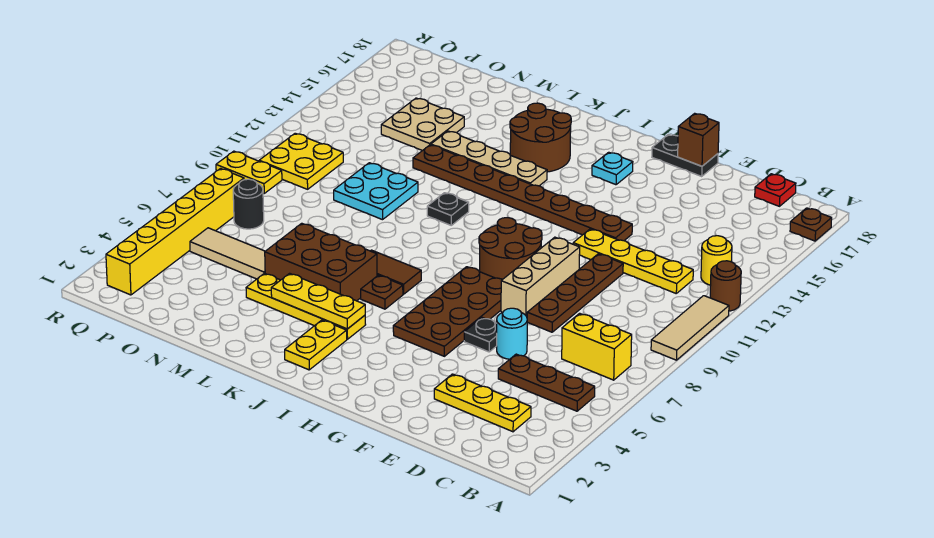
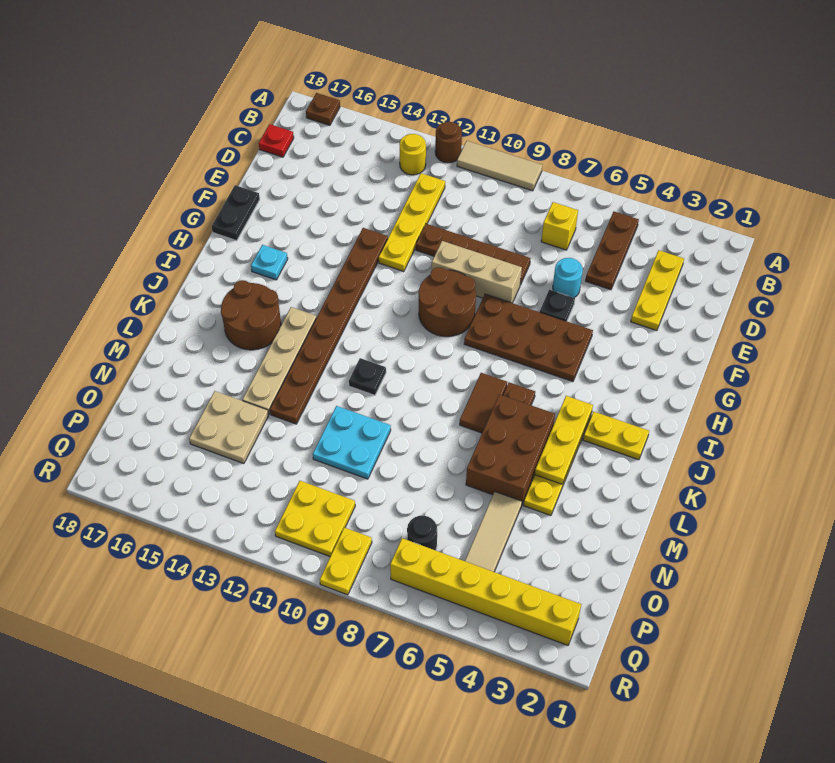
yellow brick B7:C7 level 1 -> yellow brick C7 level 1
brown brick F18 level 2 -> none

